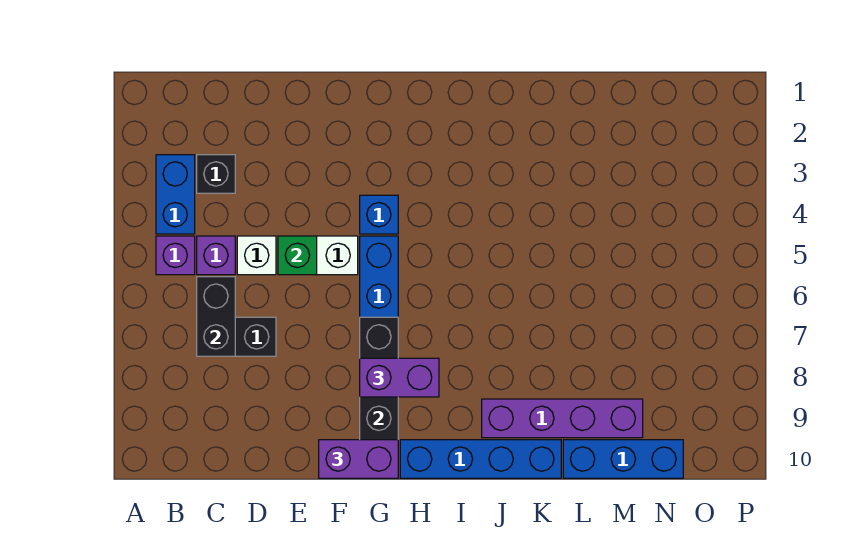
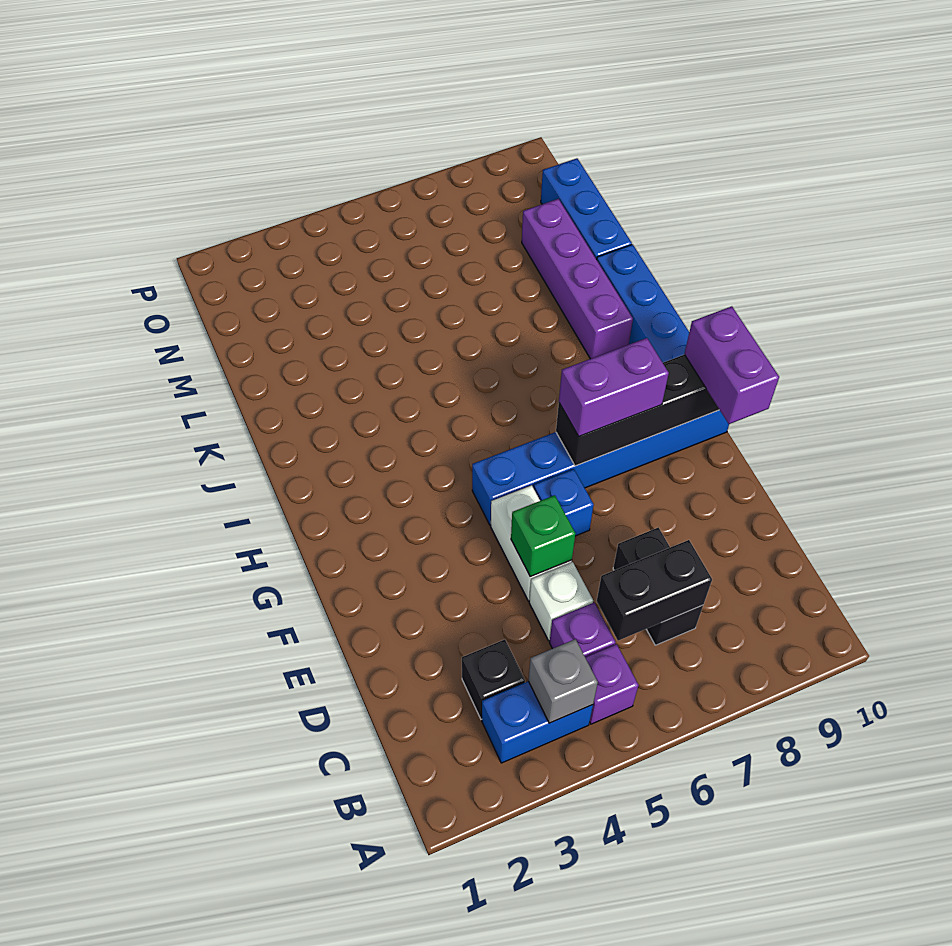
none -> grey brick B4 level 2
blue brick G4 level 1 -> blue brick F6 level 1
purple brick G8:H8 level 3 -> purple brick G7:G8 level 3

